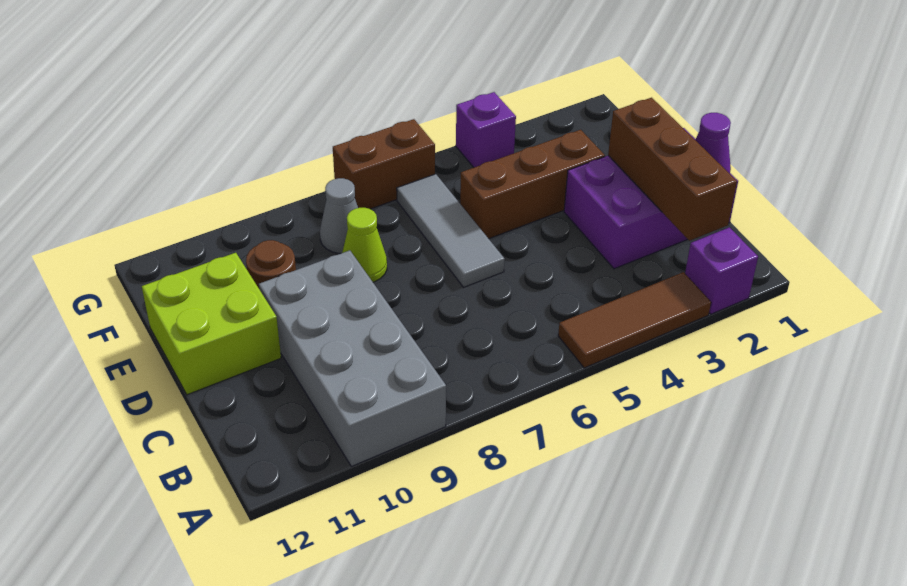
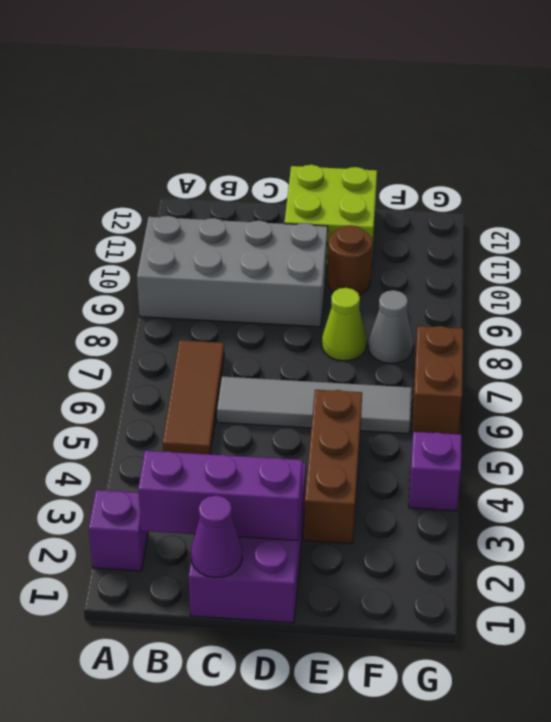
brown tile A3:A5 level 1 -> brown tile B5:B7 level 1
brown brick B2:D2 level 2 -> purple brick B2:D2 level 2
grey tile D6:F6 level 1 -> grey tile C6:F6 level 1

